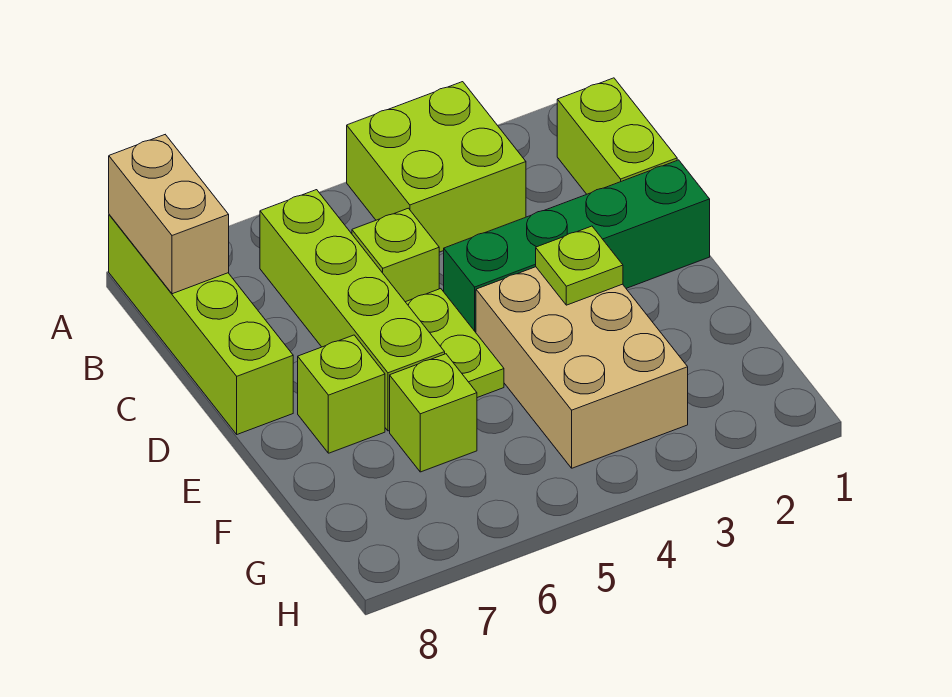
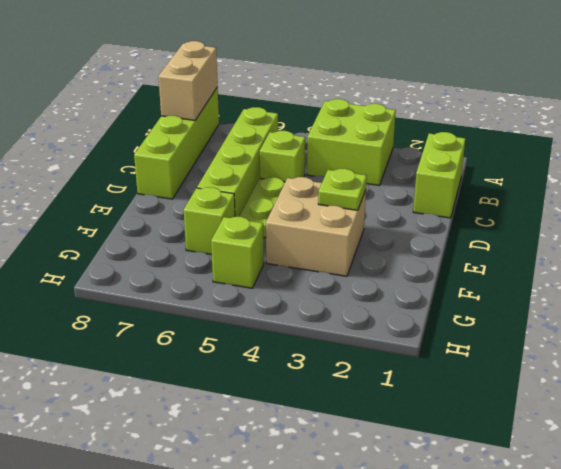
green brick D1:D4 level 1 -> none
tan brick E3:G4 level 1 -> tan brick E3:F4 level 1
lime brick E7 level 1 -> lime brick G5 level 1

